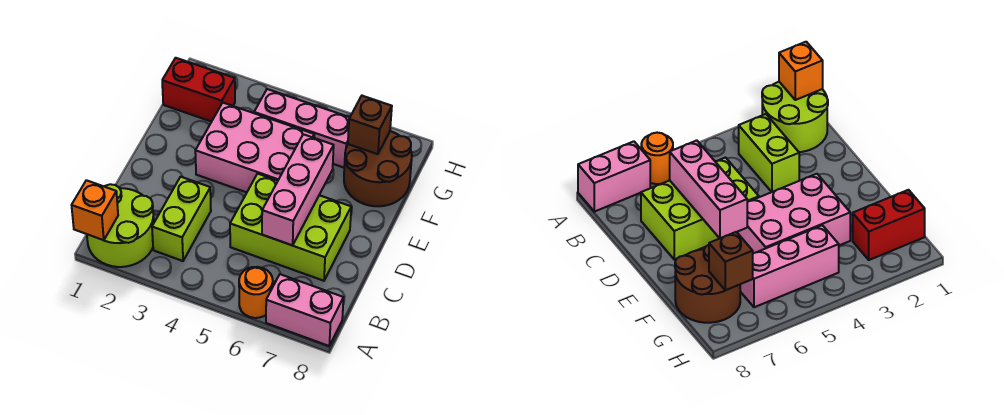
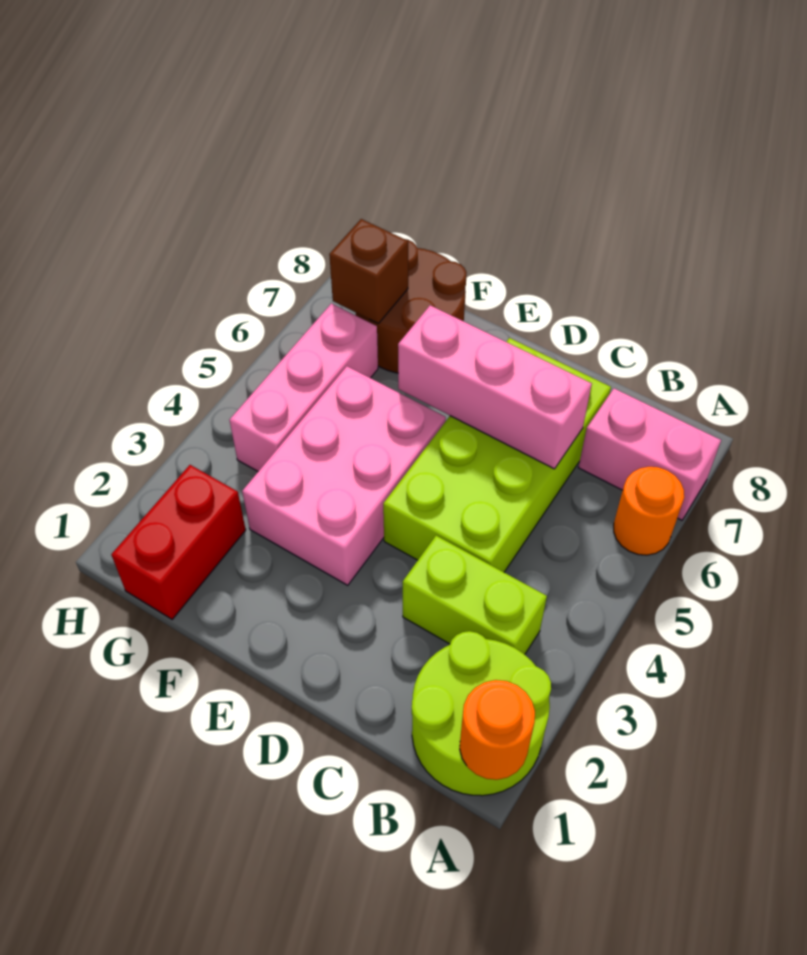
orange brick A1 level 2 -> orange round brick A1 level 2
pink brick A7:A8 level 1 -> pink brick A7:B7 level 1
lime brick C5:D7 level 1 -> lime brick C4:D7 level 1

